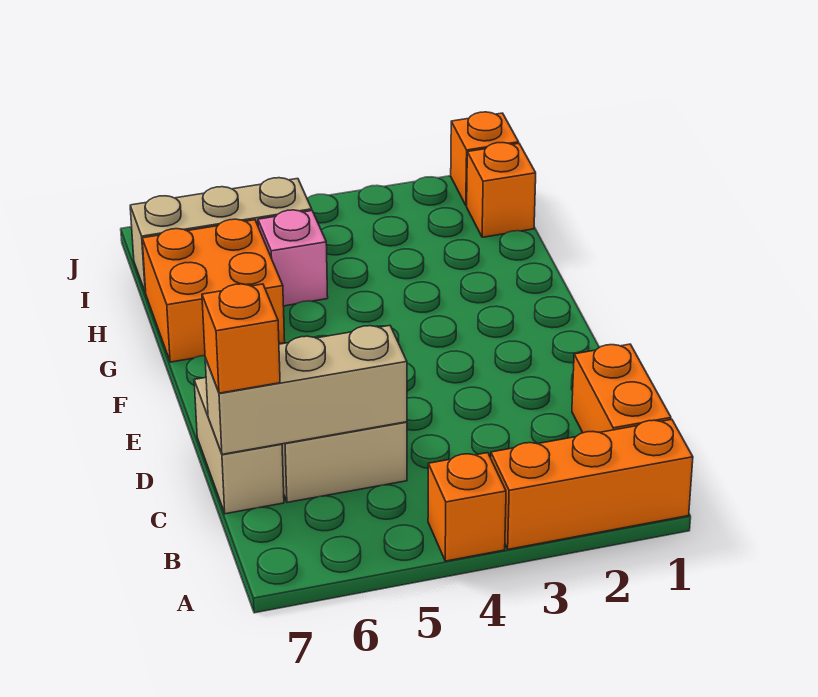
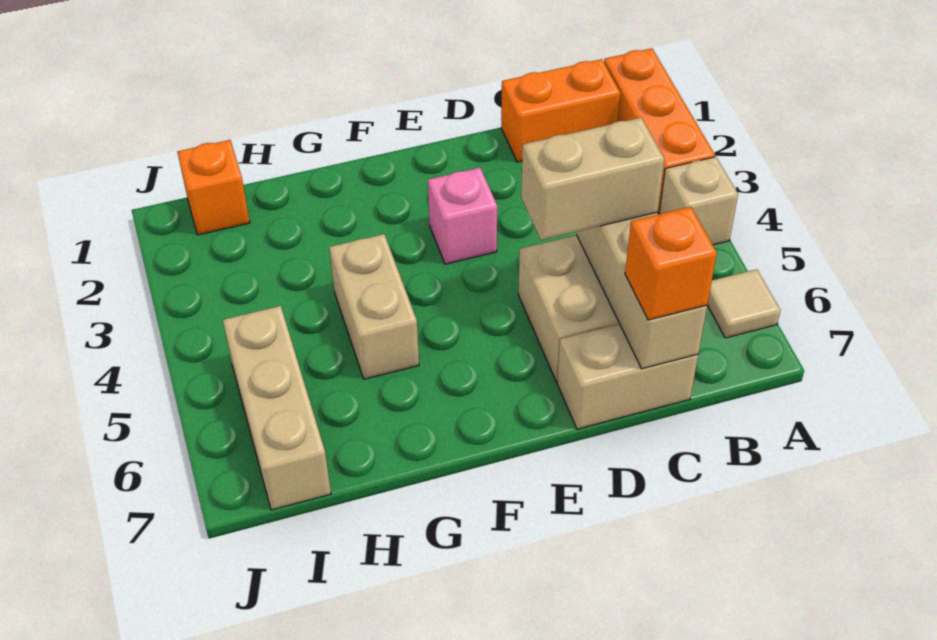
orange brick A4 level 1 -> tan brick A4 level 1
none -> tan tile A6 level 1
none -> tan brick C5:D5 level 3
none -> tan brick G4:G5 level 1
orange brick G6:H7 level 1 -> none
pink brick H5 level 1 -> pink brick E3 level 1
orange brick J1 level 1 -> none

